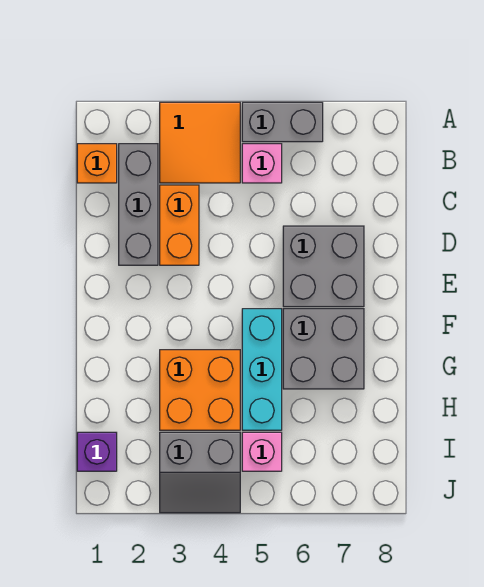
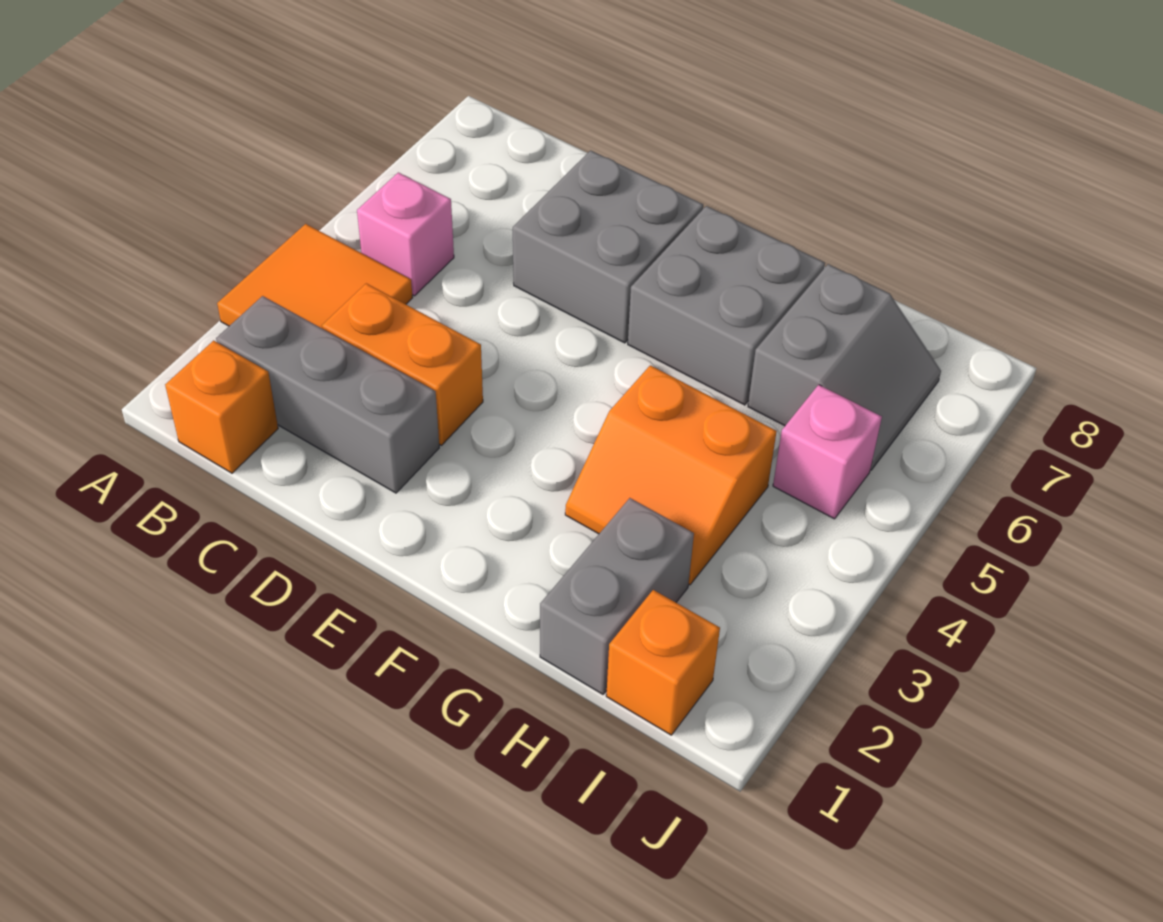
grey brick A5:A6 level 1 -> grey brick H1:H2 level 1
cyan brick F5:H5 level 1 -> none
orange brick G3:H4 level 1 -> orange slope G3:H4 level 1 top 4
purple brick I1 level 1 -> orange brick I1 level 1
grey slope I3:J4 level 1 top I -> grey slope H6:I7 level 1 top H

